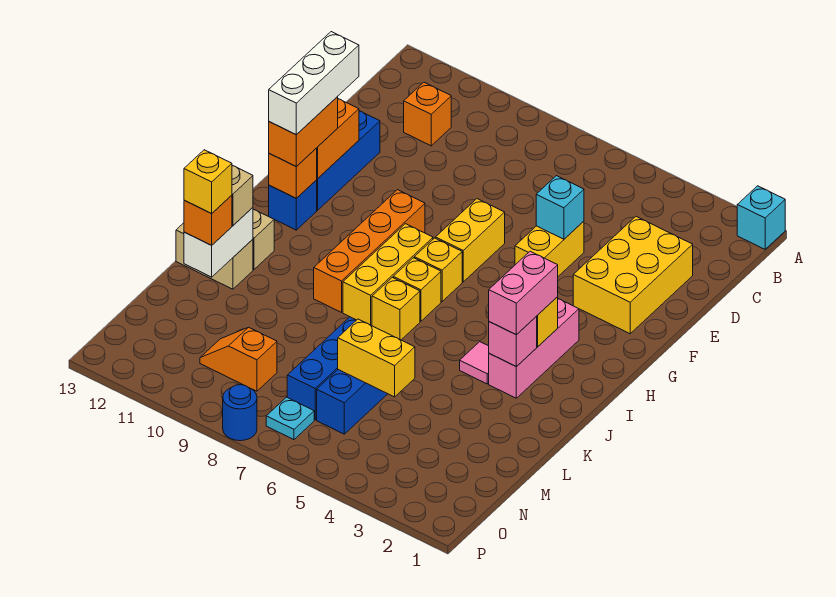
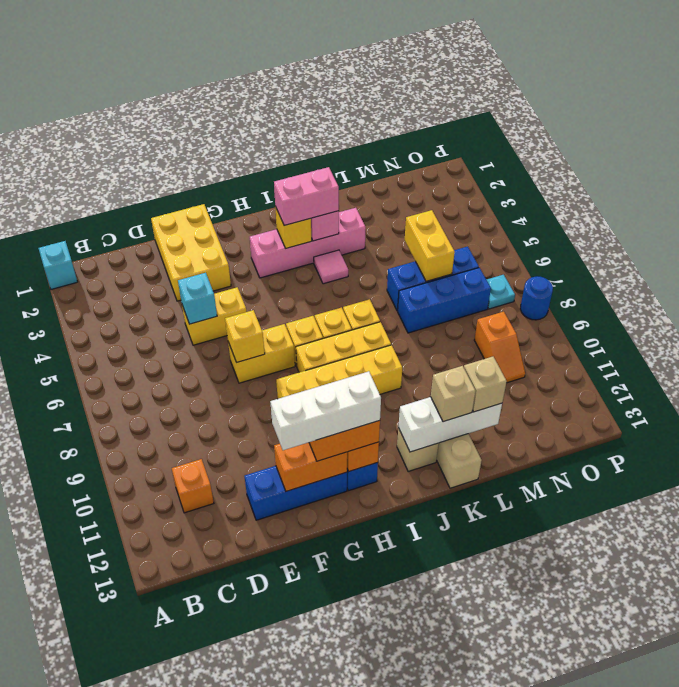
yellow brick D2:F3 level 1 -> yellow brick E1:F3 level 1
orange brick G9:J9 level 1 -> yellow brick G9:J9 level 1
pink brick H3:J3 level 1 -> pink brick H3:K3 level 1
white brick K12:L12 level 2 -> white brick J12:L12 level 2
orange brick L12 level 3 -> tan brick L12 level 3
yellow brick L12 level 4 -> yellow brick F7 level 2

